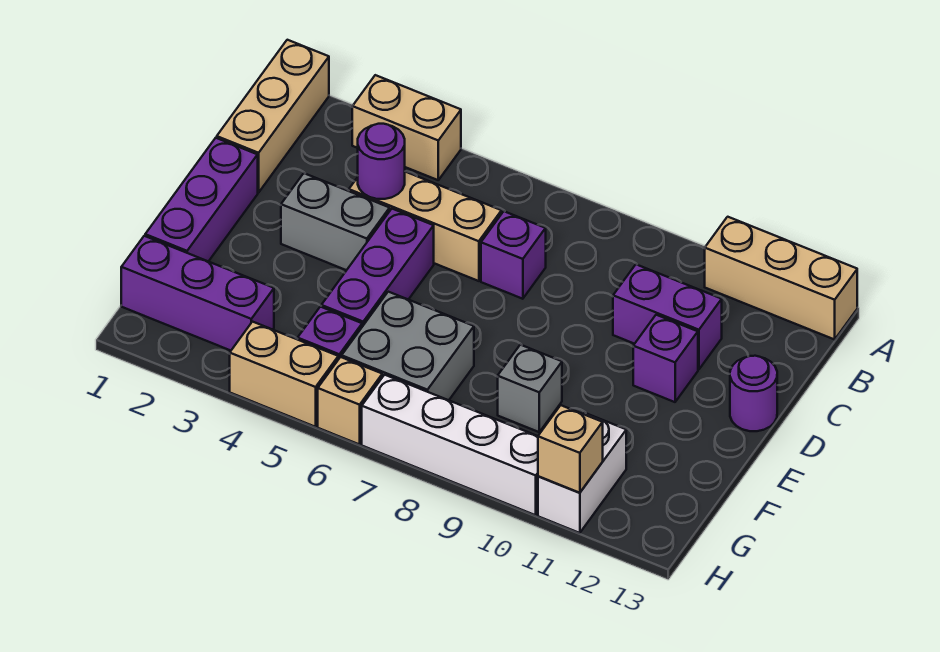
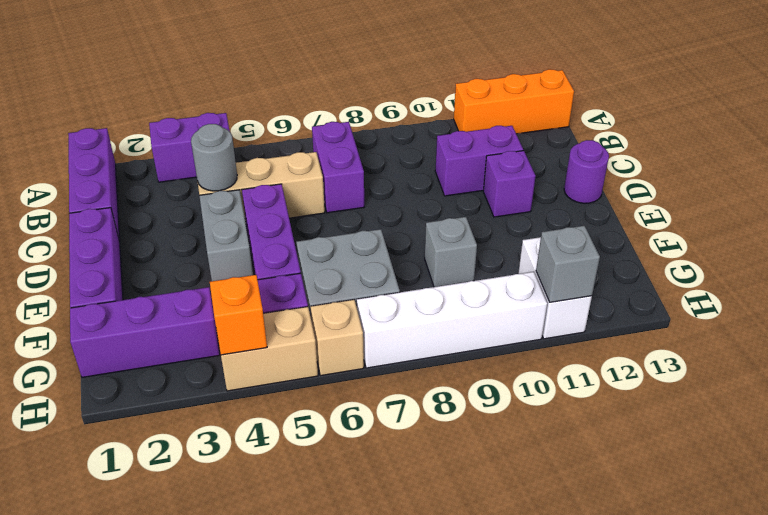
tan brick A1:C1 level 1 -> purple brick A1:C1 level 1
tan brick A3:A4 level 1 -> purple brick A3:A4 level 1
tan brick A11:A13 level 1 -> orange brick A11:A13 level 1
purple round brick C4 level 2 -> grey round brick C4 level 2
purple brick C7 level 1 -> purple brick B7:C7 level 1
grey brick D3:D4 level 1 -> grey brick D4:E4 level 1
none -> orange brick H4 level 2
tan brick H11 level 2 -> grey brick H11 level 2

